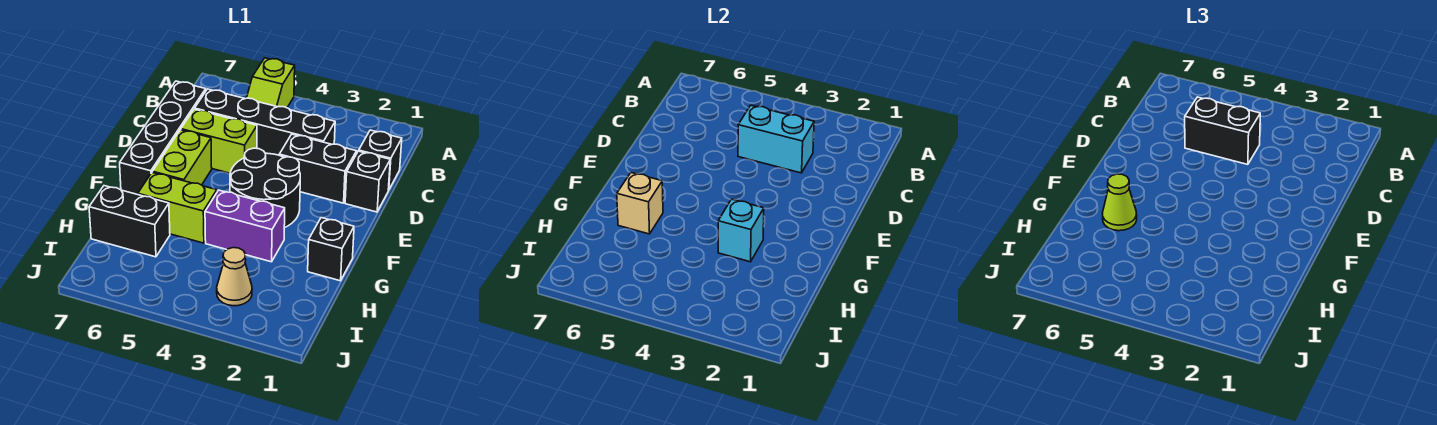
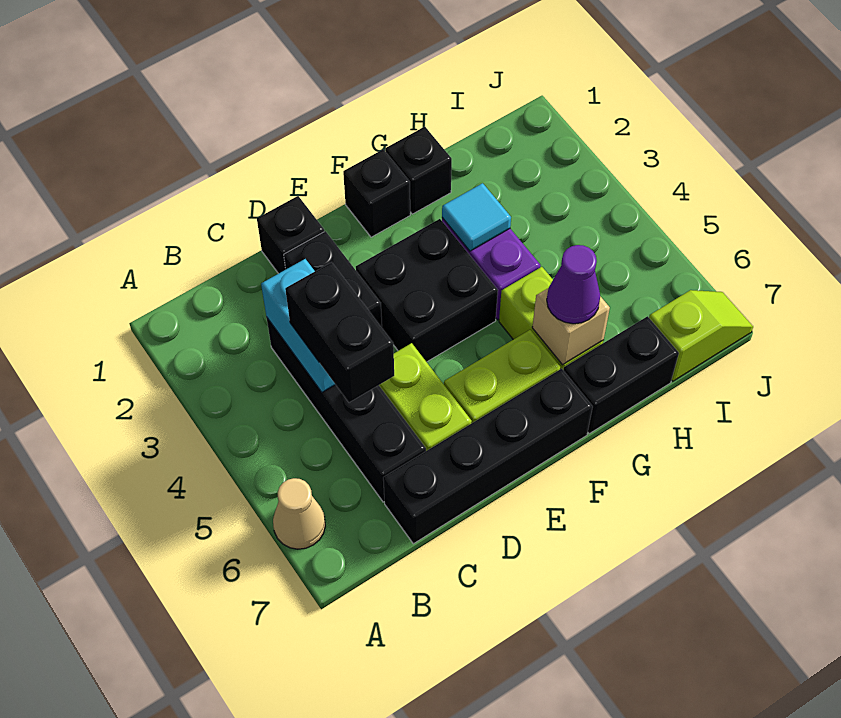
lime slope A5:B5 level 1 top A -> lime slope I7:J7 level 1 top I
black brick C1 level 1 -> black brick F1 level 1
black round brick E3:F4 level 1 -> black brick E3:F4 level 1
cyan brick G3 level 2 -> cyan tile G3 level 2
lime cone G6 level 3 -> purple cone G6 level 3
black brick H6:H7 level 1 -> black brick G7:H7 level 1
tan cone I3 level 1 -> tan cone A6 level 1

